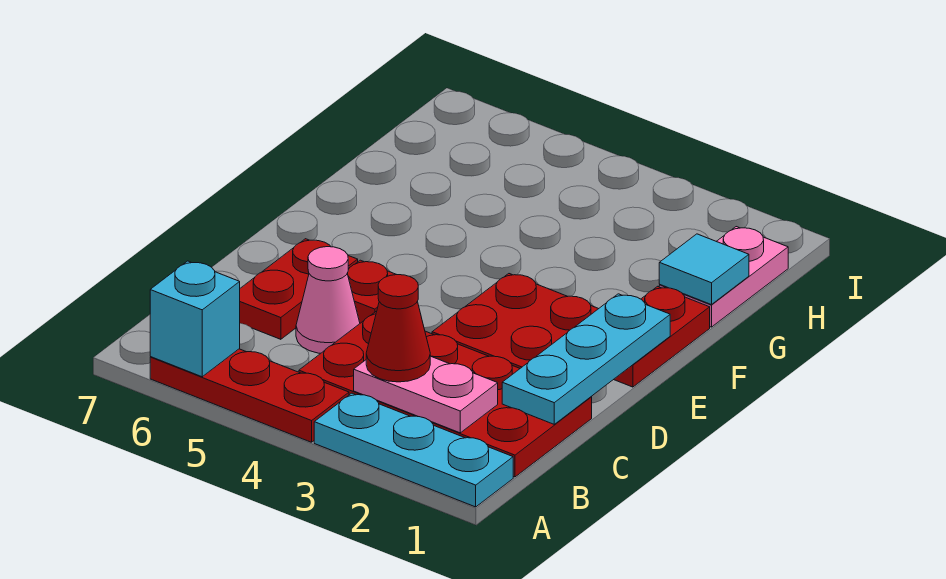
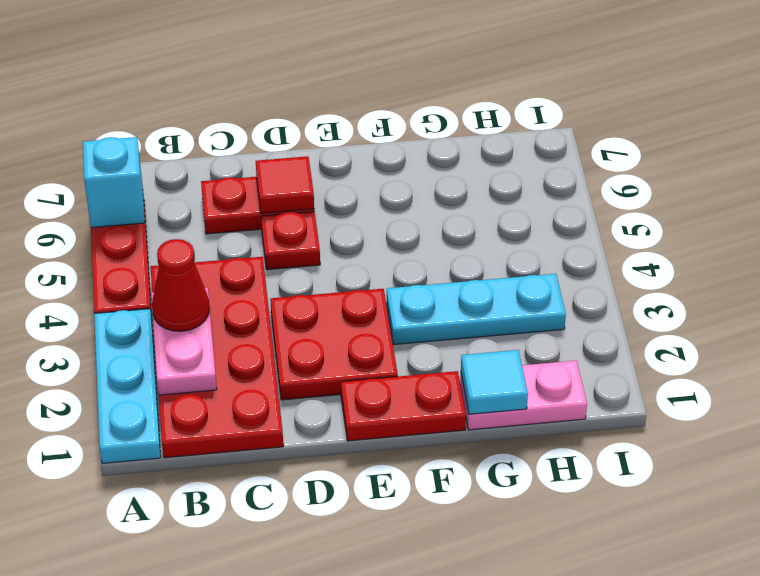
cyan plate C1:E1 level 2 -> cyan plate F3:H3 level 1
pink cone C5 level 1 -> none
none -> red tile D6 level 2

